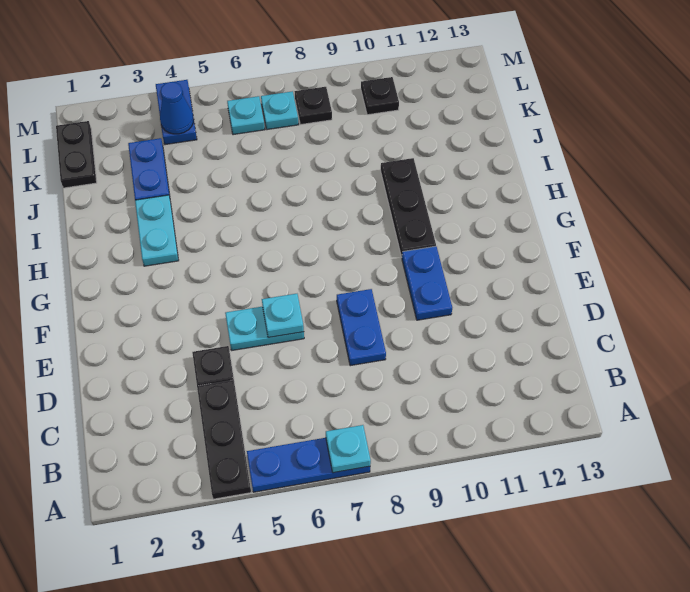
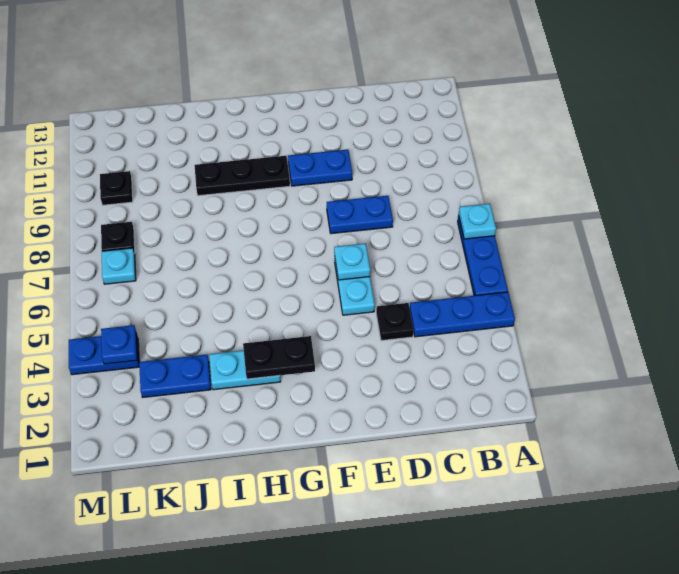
black plate A4:C4 level 1 -> blue plate A4:C4 level 1
black plate K1:L1 level 1 -> black plate G3:H3 level 2
blue cone L4 level 2 -> blue plate L4 level 2
cyan plate L6 level 1 -> none

